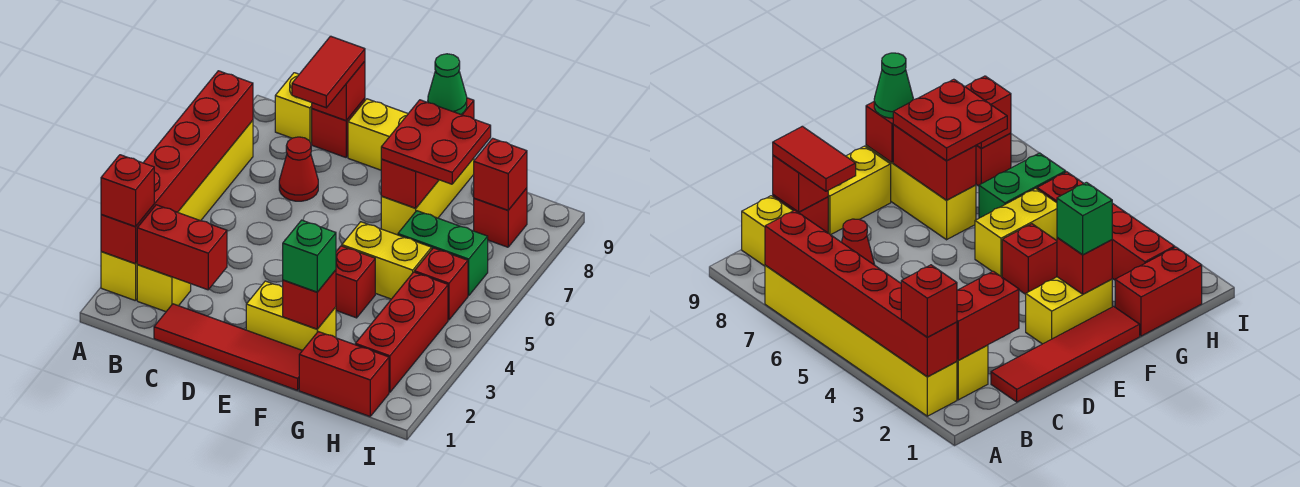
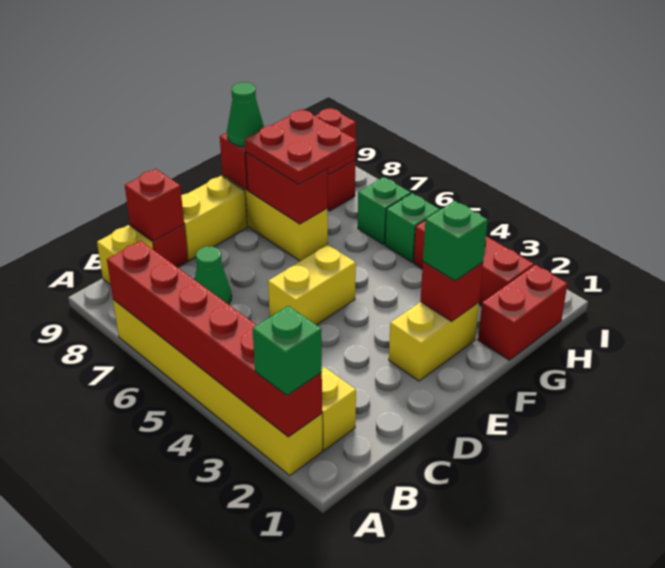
red brick A2 level 3 -> green brick A2 level 3
red brick B2:C2 level 2 -> none
red tile C1:F1 level 1 -> none
red cone C7 level 1 -> green cone C7 level 1
red tile C8:C9 level 3 -> none
red brick F4 level 1 -> none
yellow brick F5:G5 level 1 -> yellow brick D5:E5 level 1
green brick G6:H6 level 1 -> green brick H6 level 1
red brick H5 level 1 -> green brick H5 level 1

